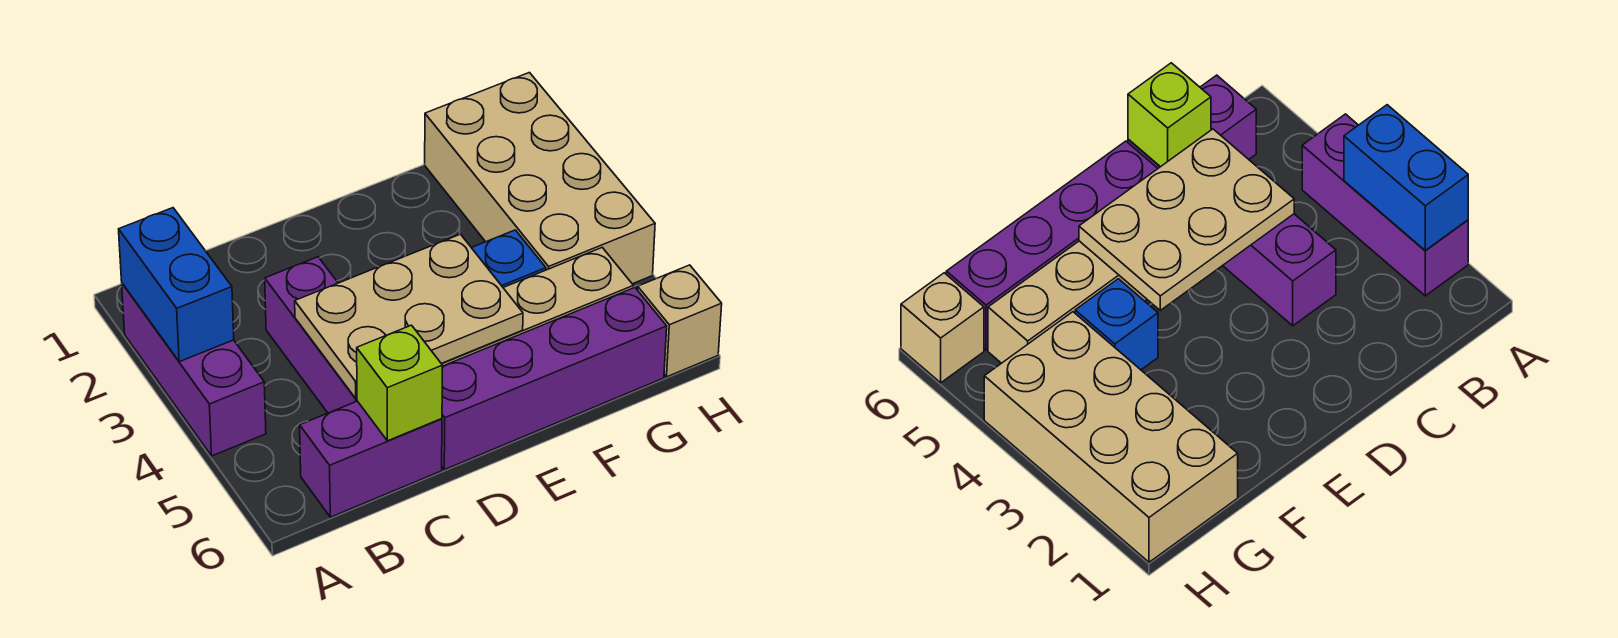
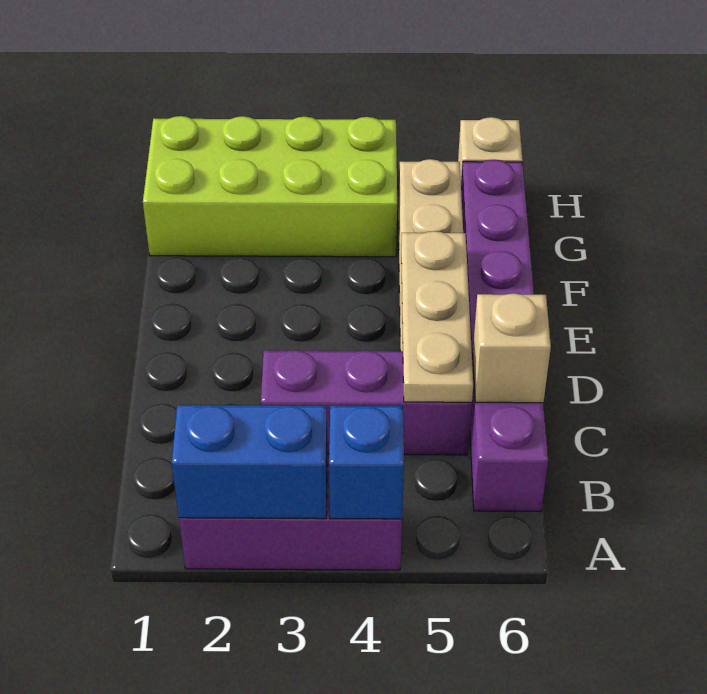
tan plate C4:E5 level 2 -> tan plate C5:E5 level 2
lime brick C6 level 2 -> tan brick C6 level 2
blue brick F4 level 1 -> blue brick A4 level 2
tan brick G1:H4 level 1 -> lime brick G1:H4 level 1

